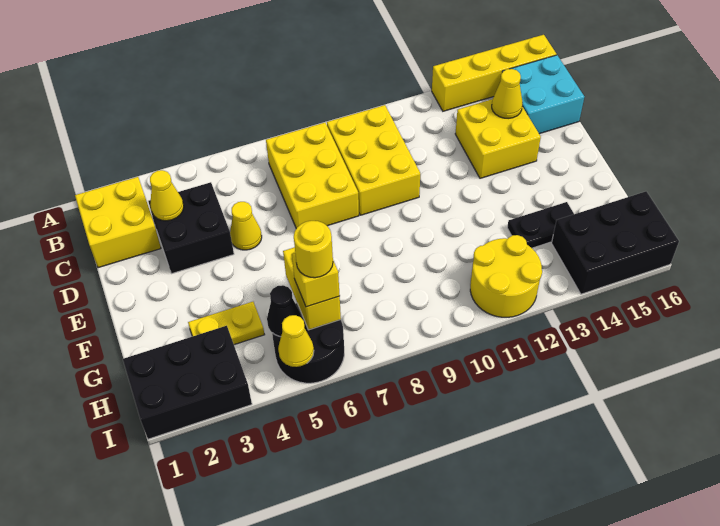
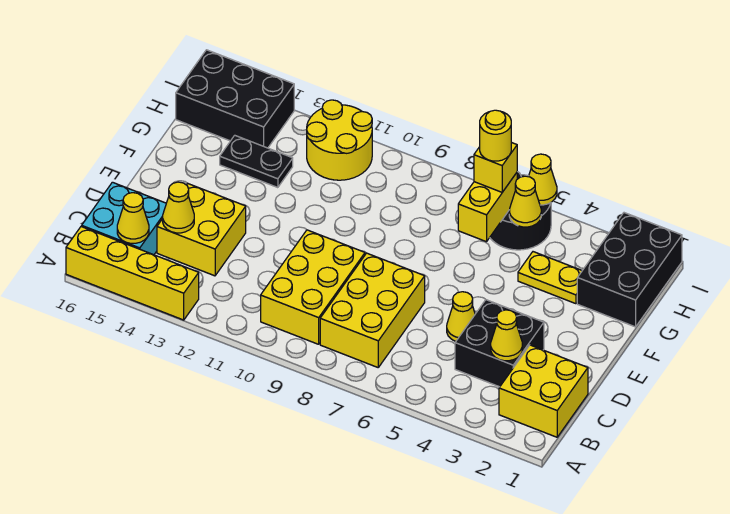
none -> yellow cone B15 level 2
black brick H1:I3 level 1 -> black brick G1:I2 level 1
black cone H5 level 2 -> yellow cone H5 level 2

